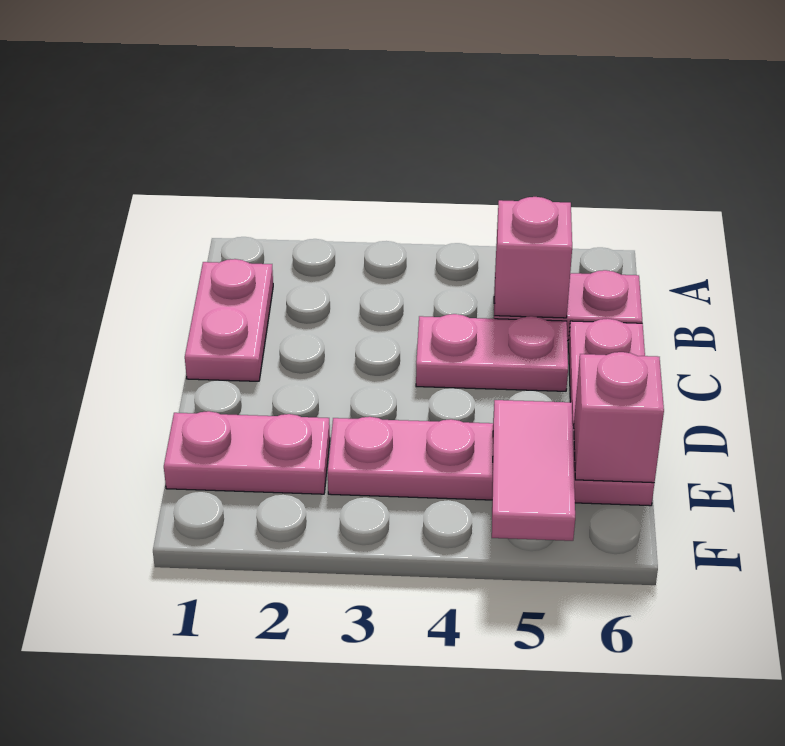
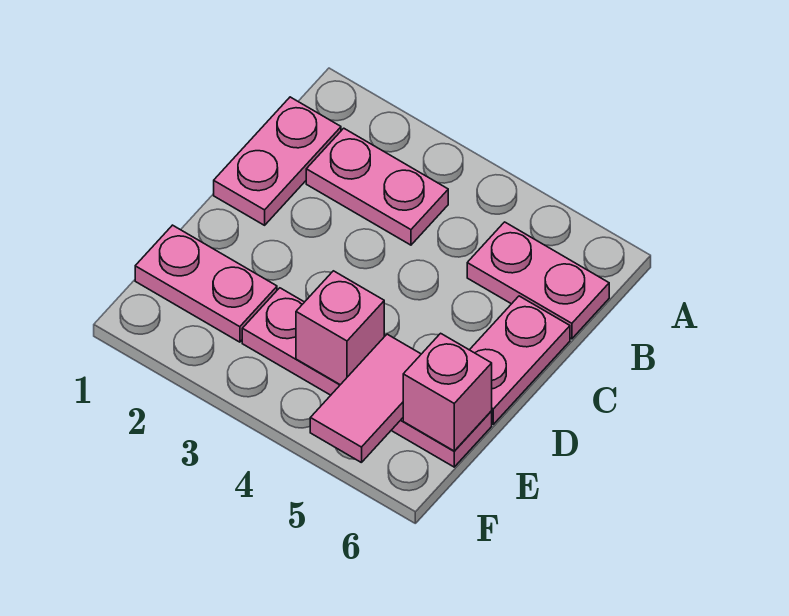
pink brick B5 level 2 -> pink brick E4 level 2
pink plate C4:C5 level 1 -> pink plate B2:B3 level 1

